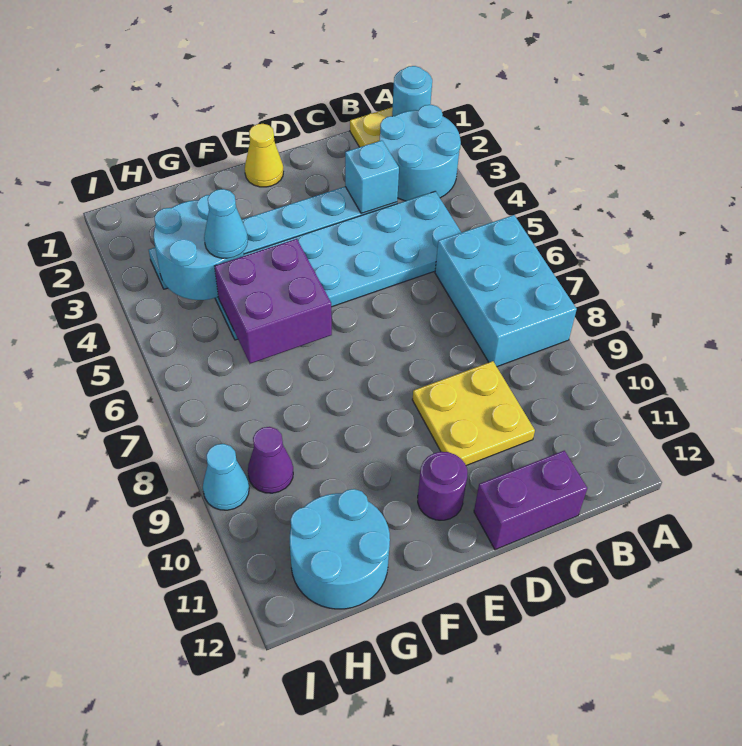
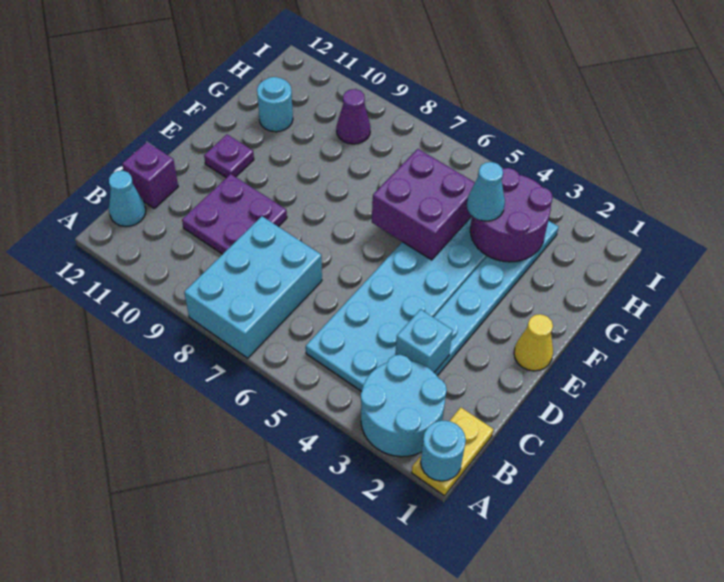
cyan brick A6:B8 level 1 -> cyan brick A7:C8 level 1
yellow plate C9:D10 level 1 -> purple plate C9:D10 level 1
purple brick C12:D12 level 1 -> purple brick C12 level 1
purple round brick E11 level 1 -> purple plate E11 level 1
cyan round brick G3:H4 level 2 -> purple round brick G3:H4 level 2
cyan round brick G11:H12 level 1 -> cyan round brick G11 level 1
cyan cone I9 level 1 -> cyan cone B12 level 1

